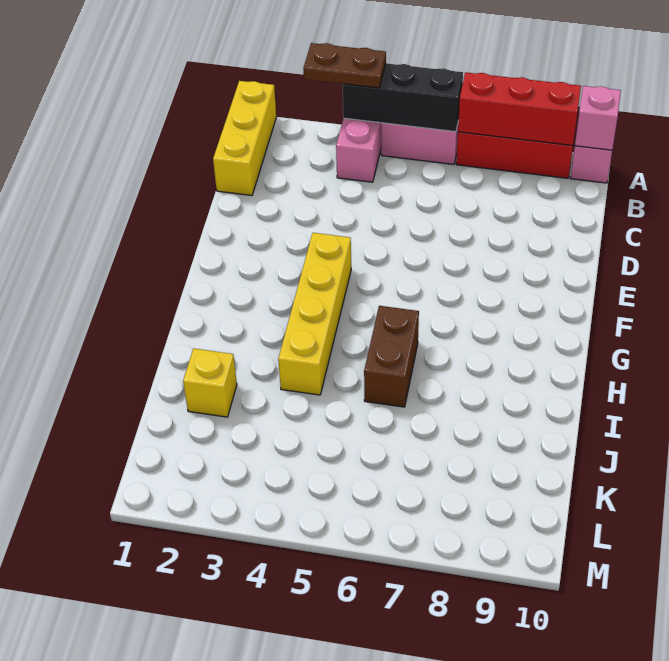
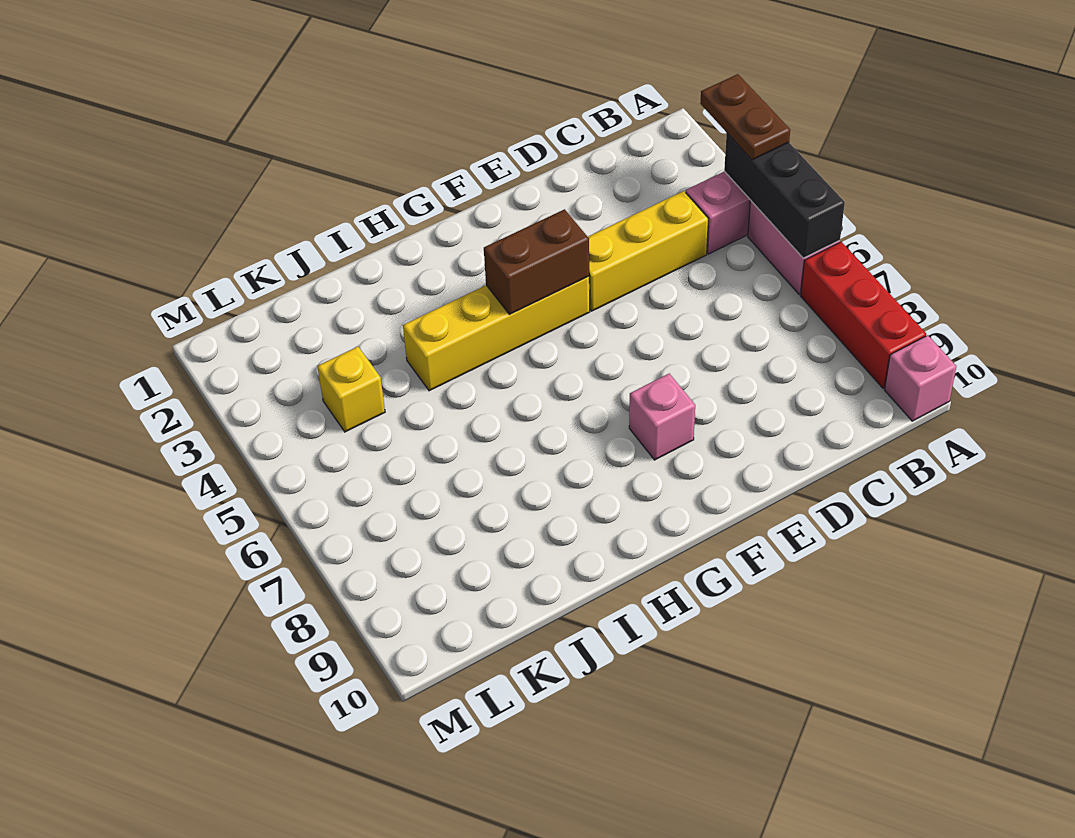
yellow brick A1:C1 level 1 -> yellow brick C4:E4 level 1
red brick A7:A9 level 2 -> none
pink brick A10 level 2 -> pink brick F8 level 1
brown brick H6:I6 level 1 -> brown brick F4:G4 level 2
yellow brick J2 level 1 -> yellow brick K4 level 1

